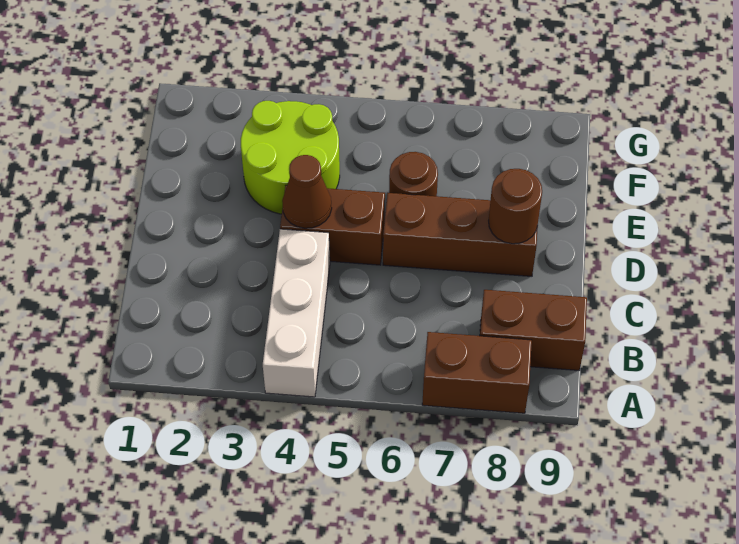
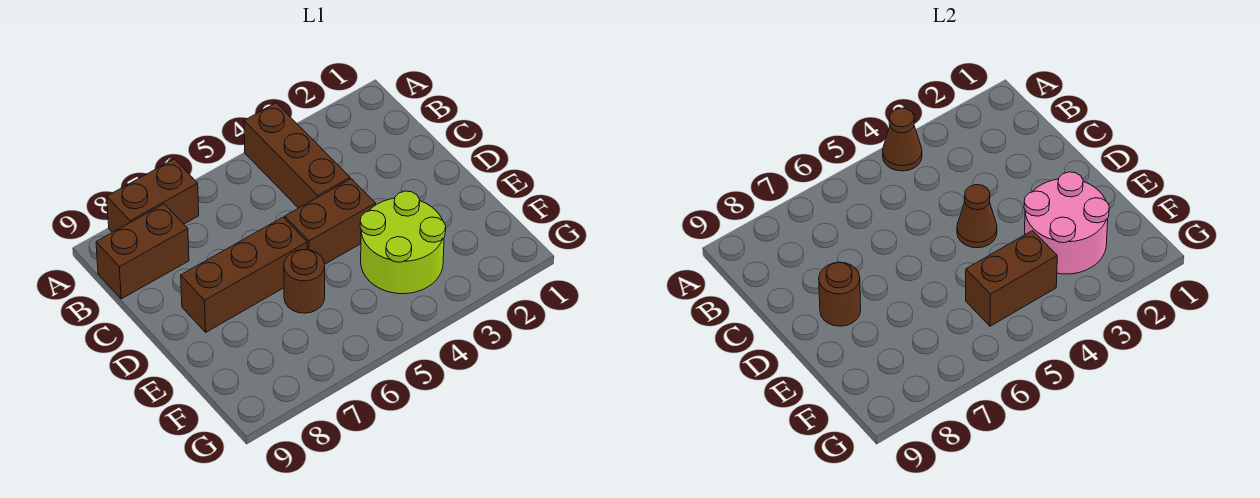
white brick A4:C4 level 1 -> brown brick A4:C4 level 1
none -> brown cone A4 level 2
none -> pink round brick E2:F3 level 2
none -> brown brick F4:F5 level 2

